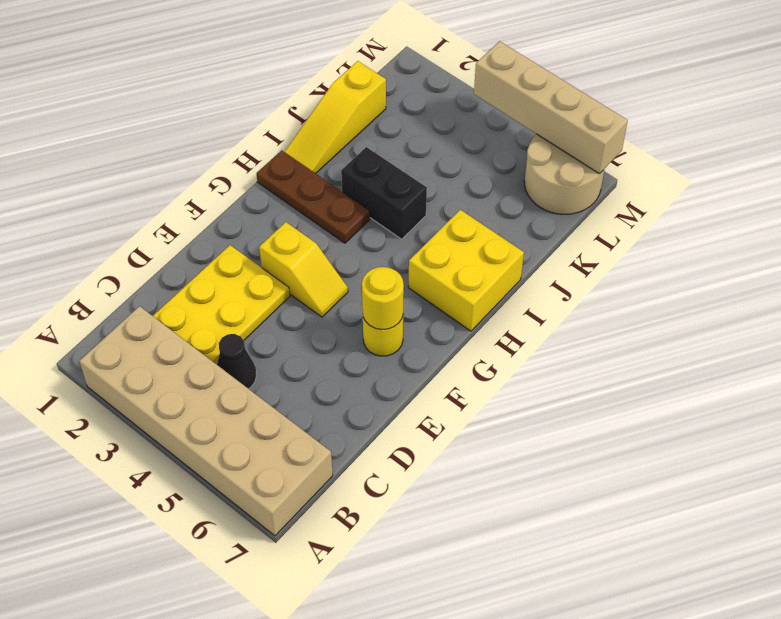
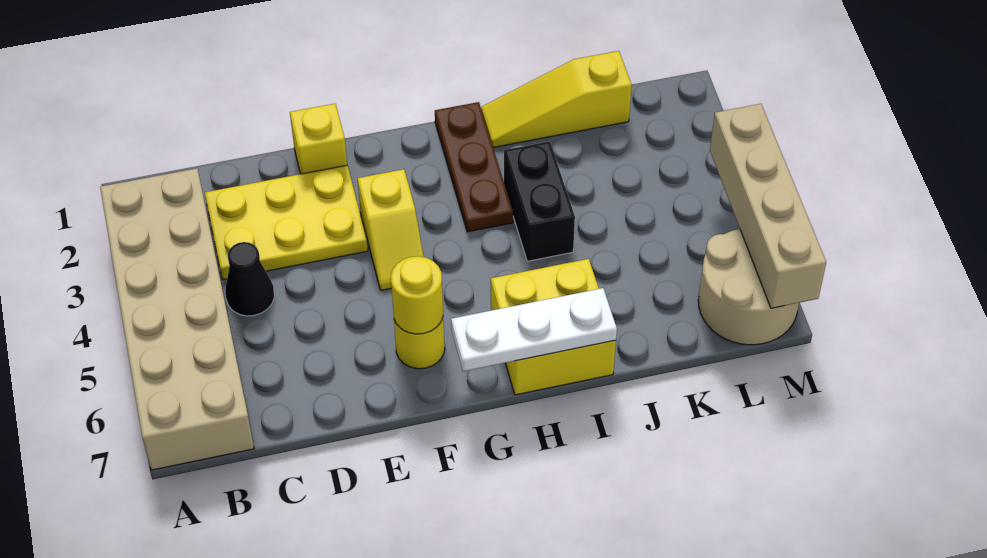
none -> yellow brick E1 level 1
none -> white plate G7:I7 level 2

